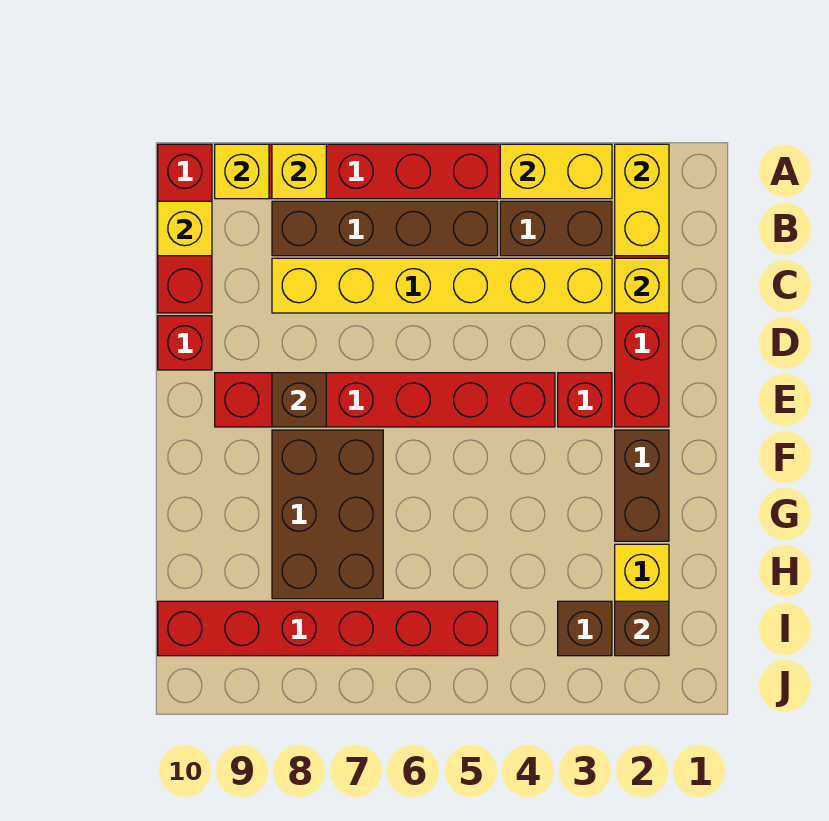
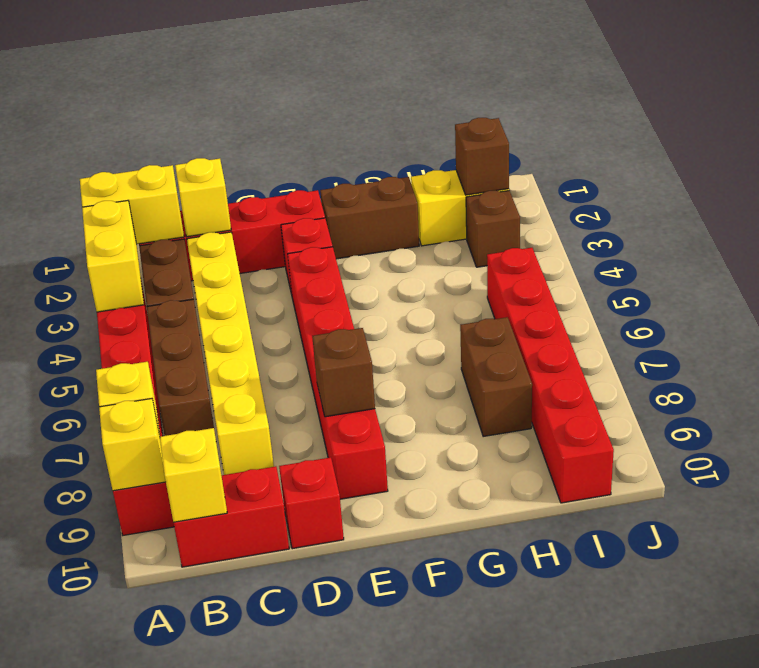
red brick A10:C10 level 1 -> red brick B10:C10 level 1
brown brick B5:B8 level 1 -> brown brick B5:B7 level 1
brown brick F7:H8 level 1 -> brown brick H7:H8 level 1

